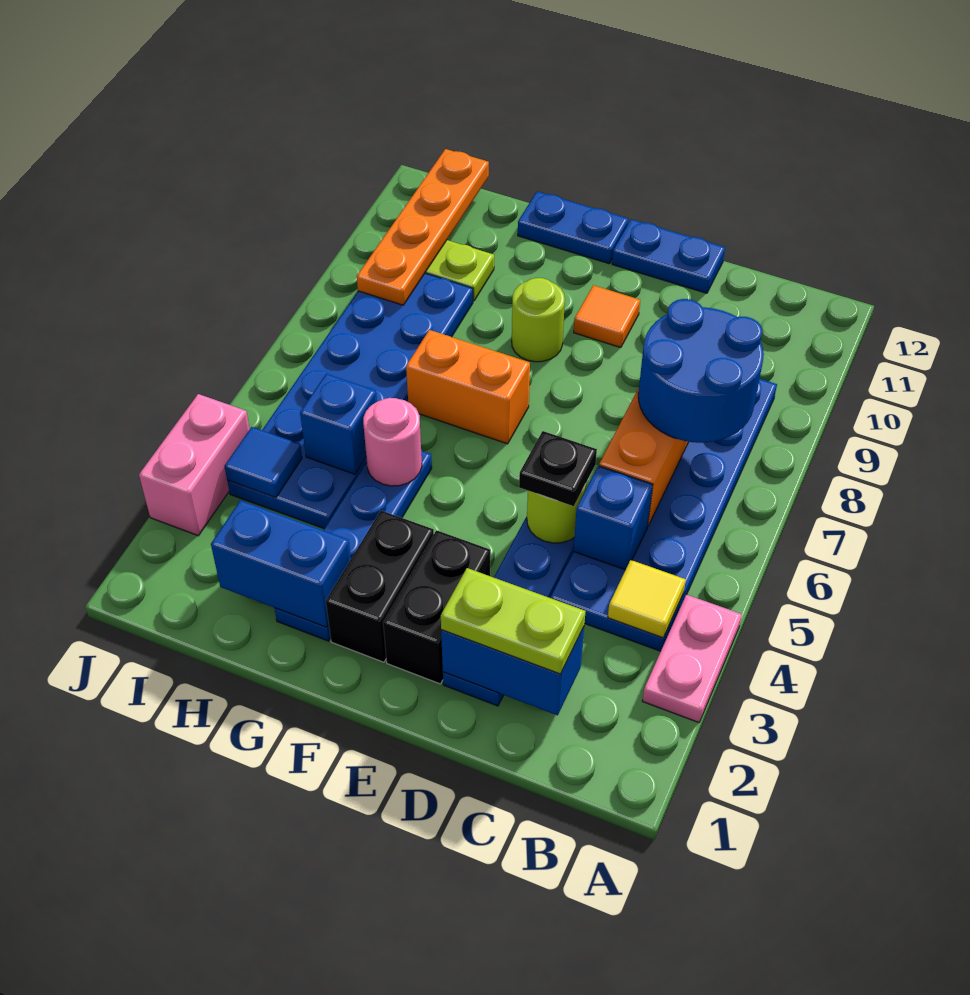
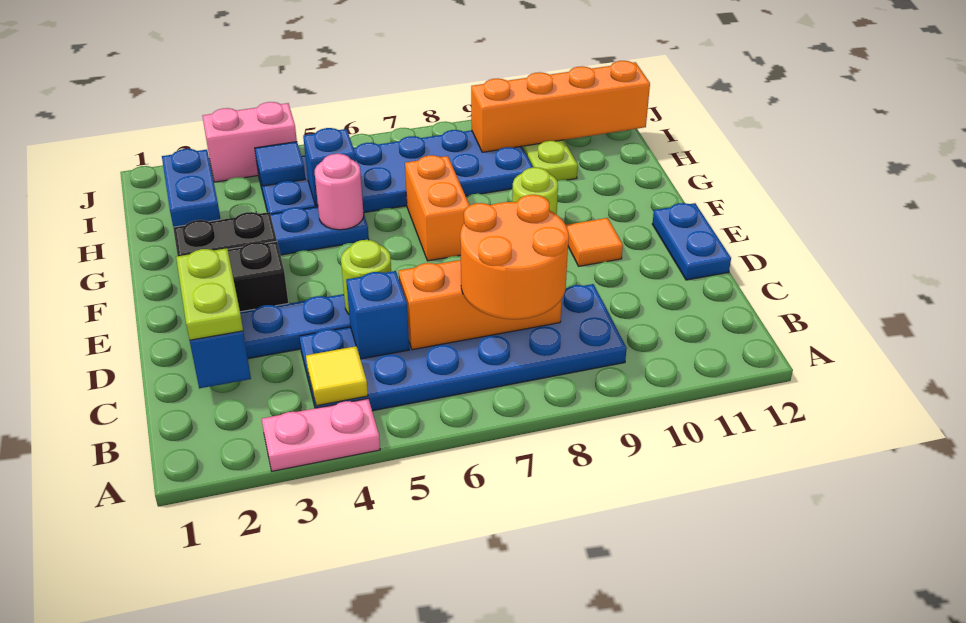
blue round brick B7:C8 level 3 -> orange round brick B7:C8 level 3
black plate D5 level 3 -> none
blue plate F12:G12 level 1 -> none
orange plate I9:I12 level 2 -> orange brick I9:I12 level 2

